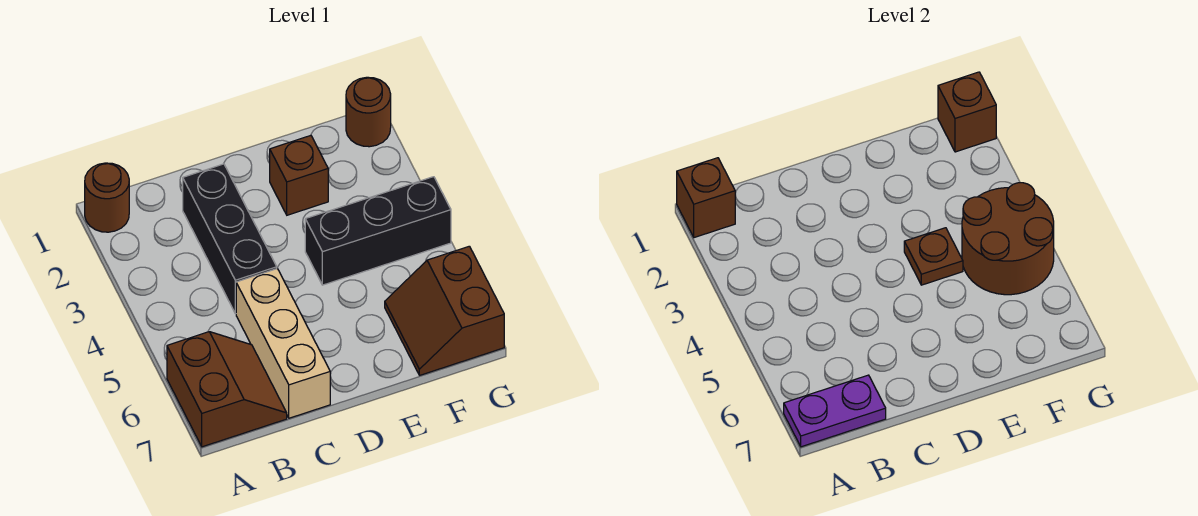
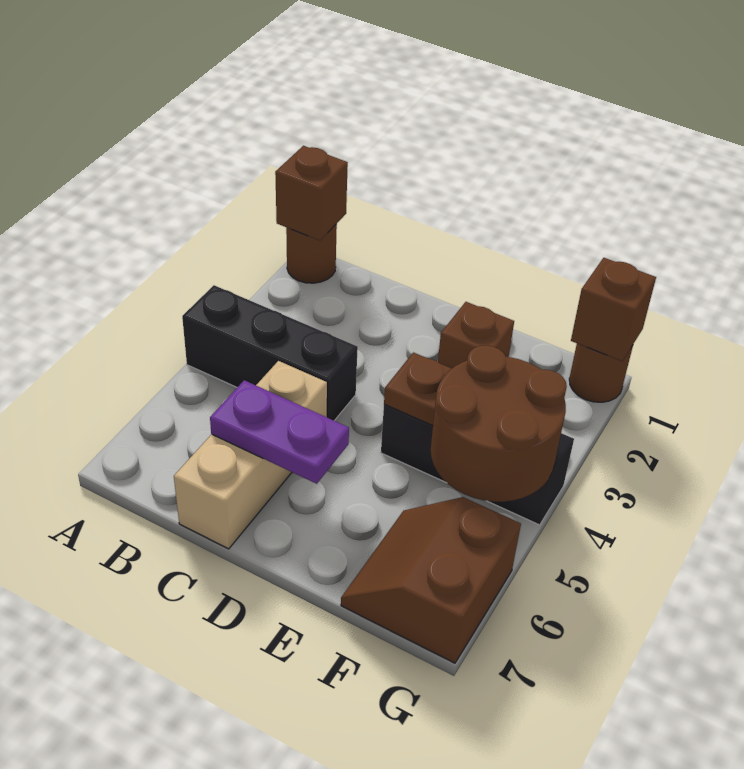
brown slope A6:B7 level 1 top A -> none
purple plate A7:B7 level 2 -> purple plate C6:D6 level 2
black brick C2:C4 level 1 -> black brick A4:C4 level 1

